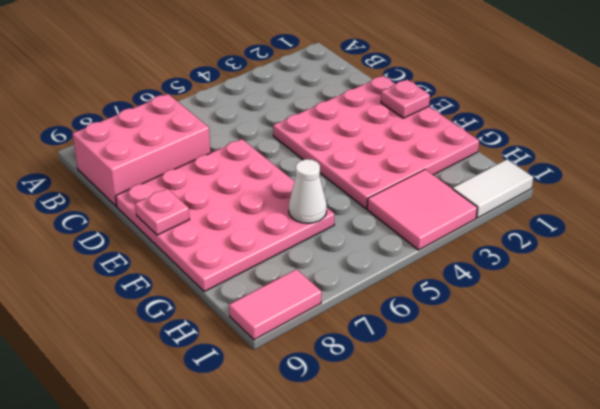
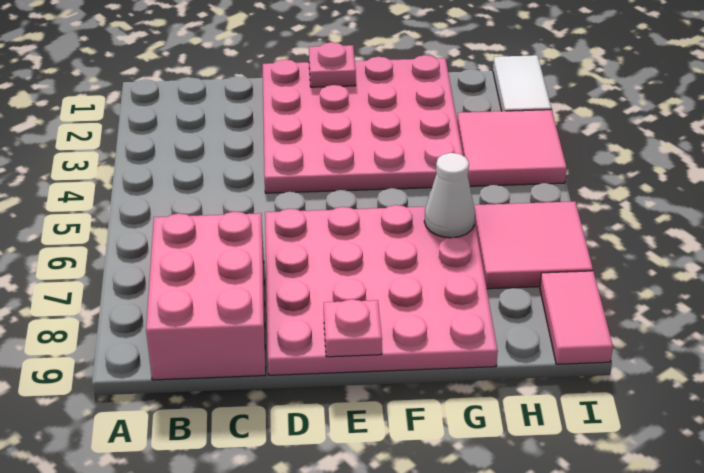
none -> pink tile H6:I7 level 1

